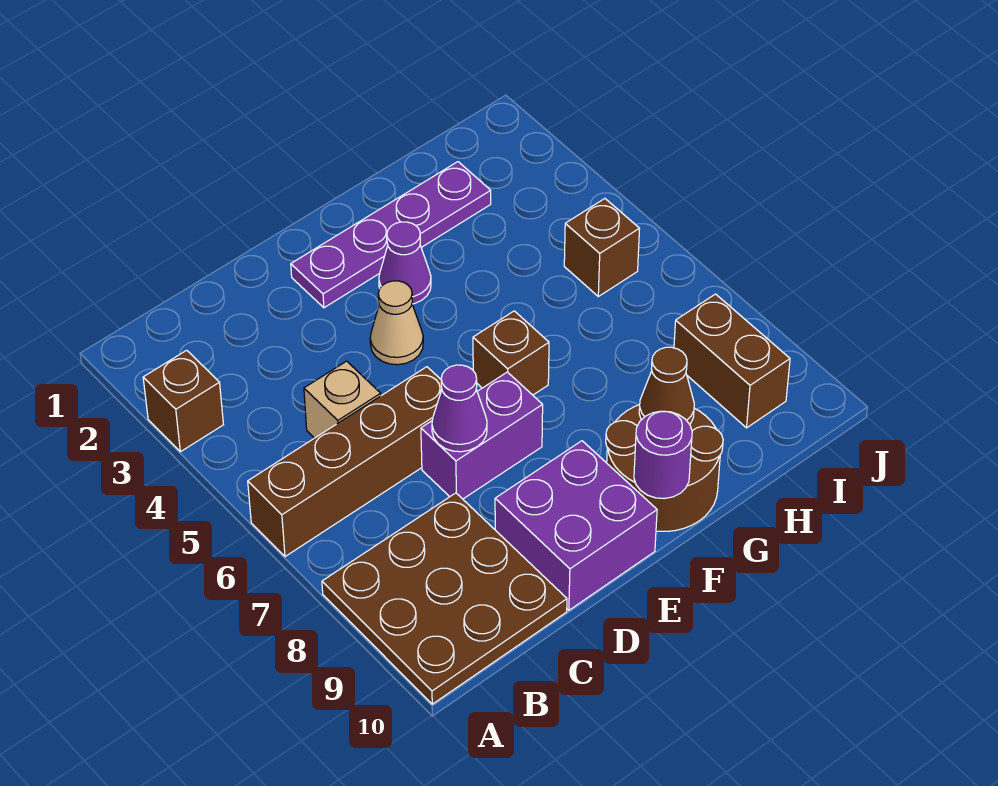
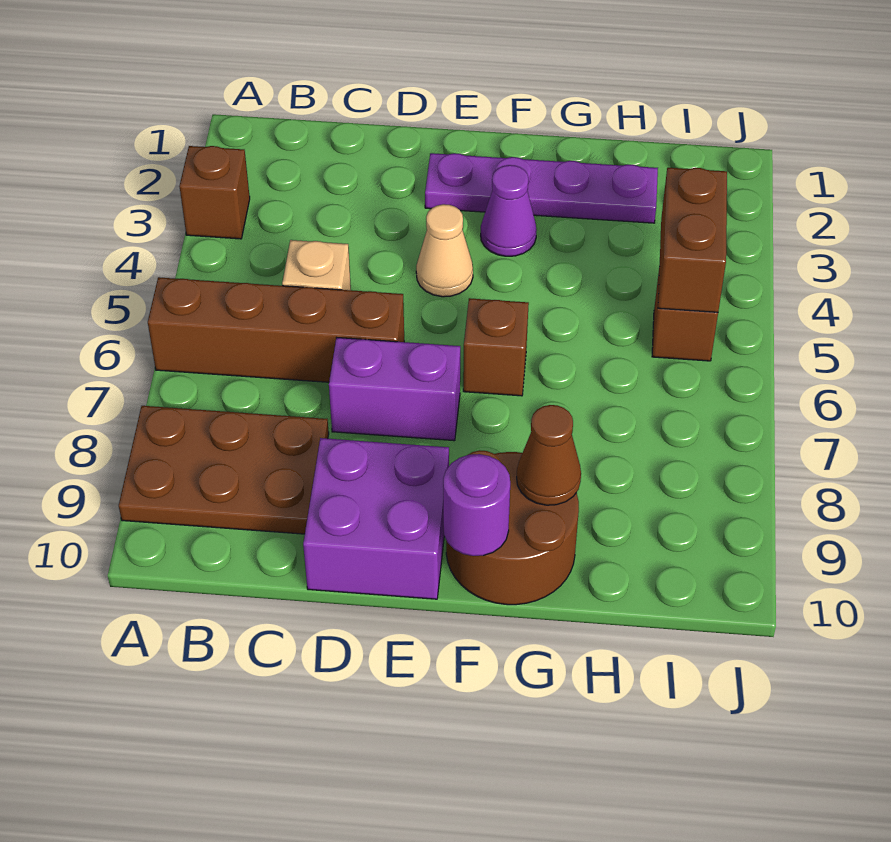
brown plate A8:C10 level 1 -> brown plate A8:C9 level 1
purple cone D7 level 2 -> none
brown brick I8:I9 level 1 -> brown brick I4:I5 level 2

